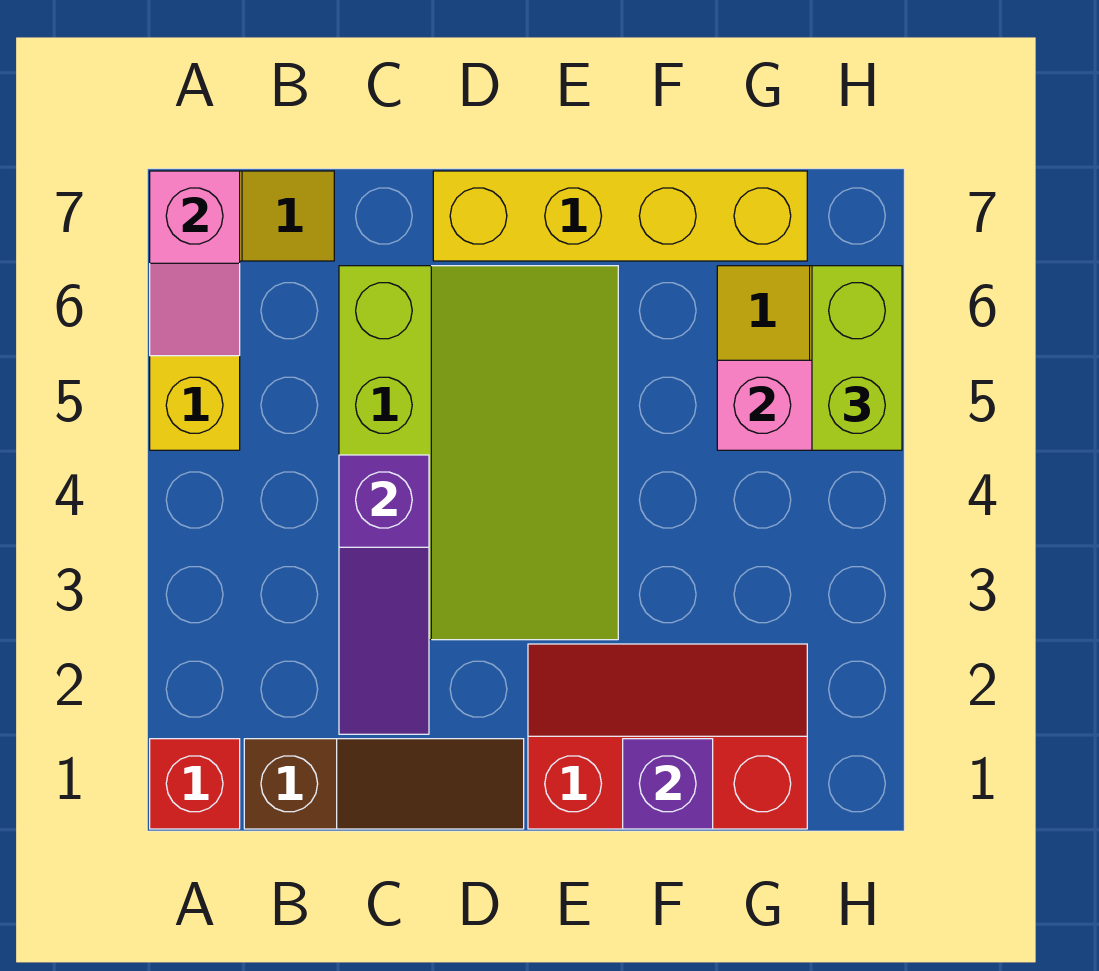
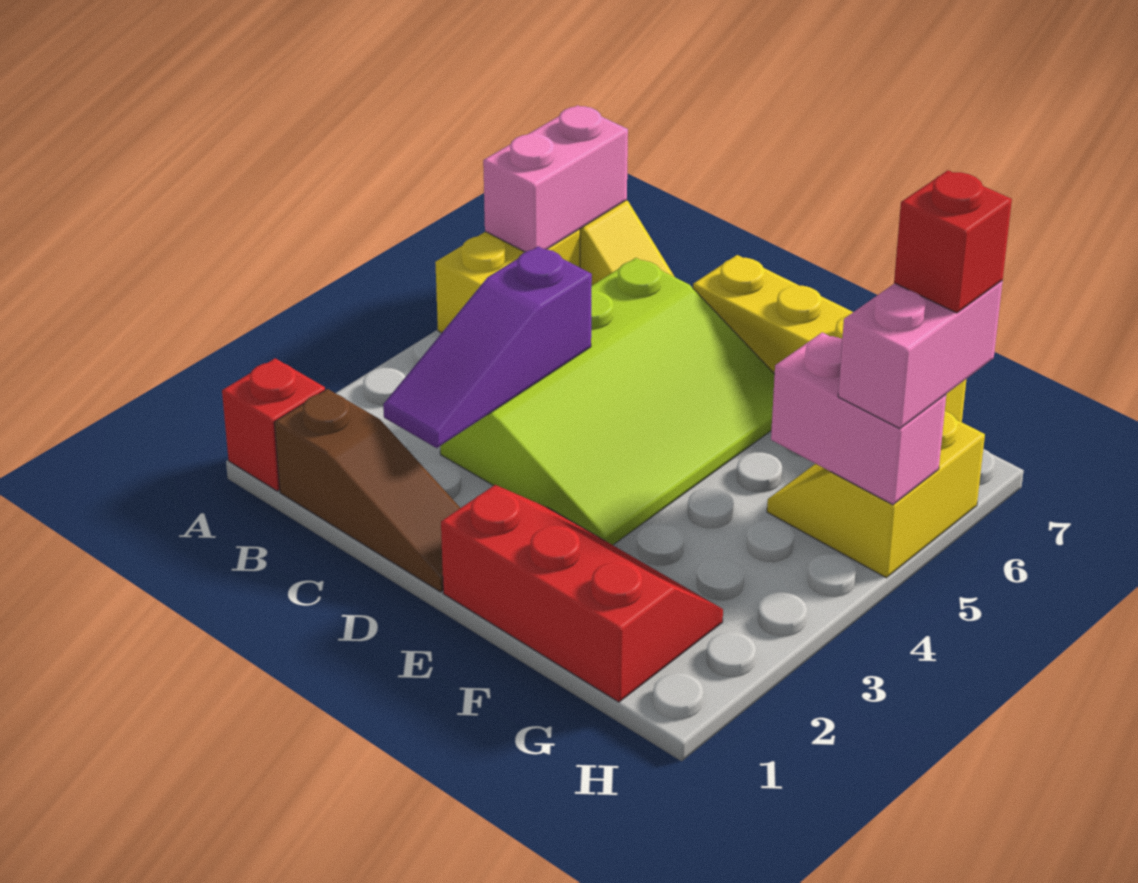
pink slope A6:A7 level 2 top 7 -> pink brick A6:A7 level 2
purple brick F1 level 2 -> none
lime brick H5:H6 level 3 -> pink brick H5:H6 level 3
none -> red brick H6 level 4

